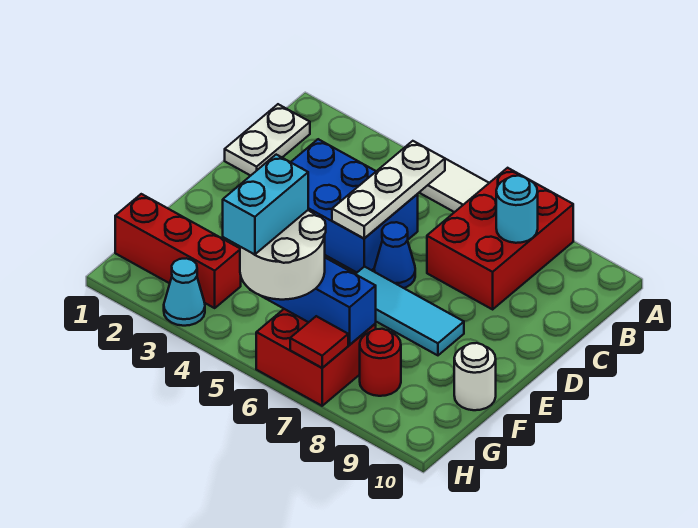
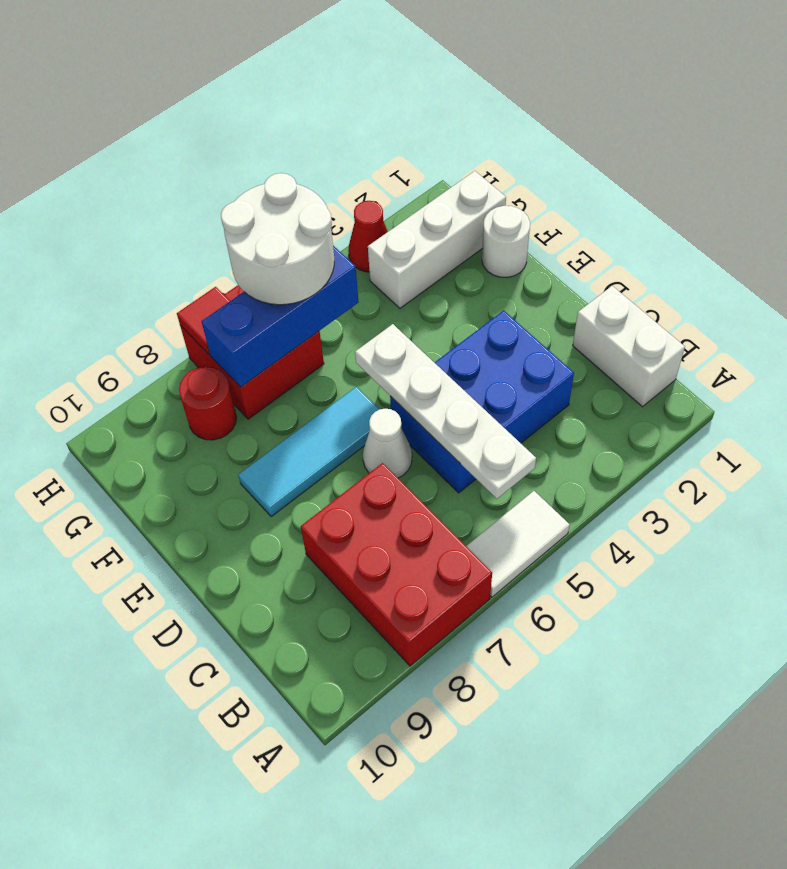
white plate B1:C1 level 1 -> white brick B1:C1 level 1
white plate B5:D5 level 2 -> white plate B5:E5 level 2
cyan round brick B8 level 2 -> none
blue cone D6 level 1 -> white cone D6 level 1
white round brick F10 level 1 -> white round brick F1 level 1
red brick G1:G3 level 1 -> white brick G1:G3 level 1
cyan brick G5:H5 level 4 -> none
cyan cone H3 level 1 -> red cone H3 level 1

